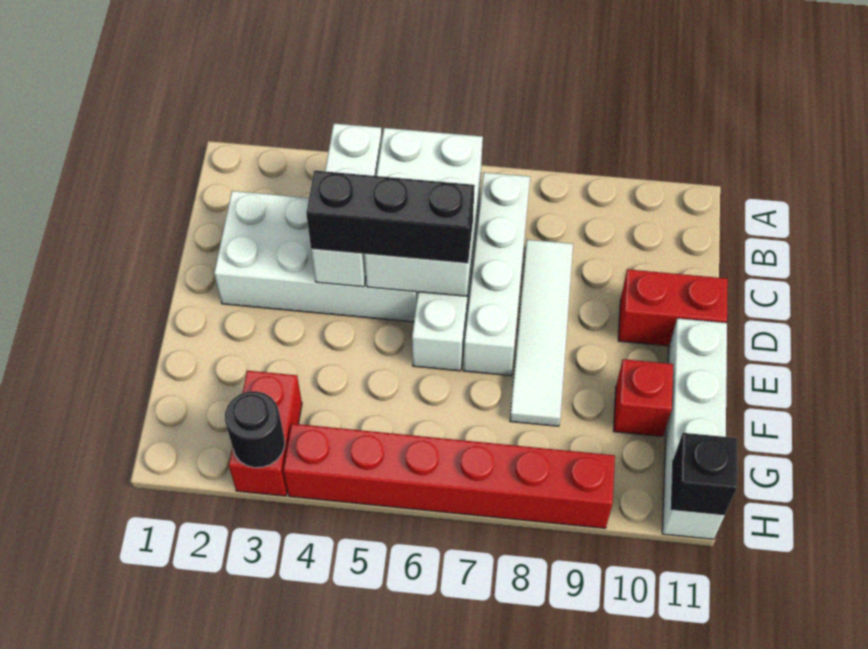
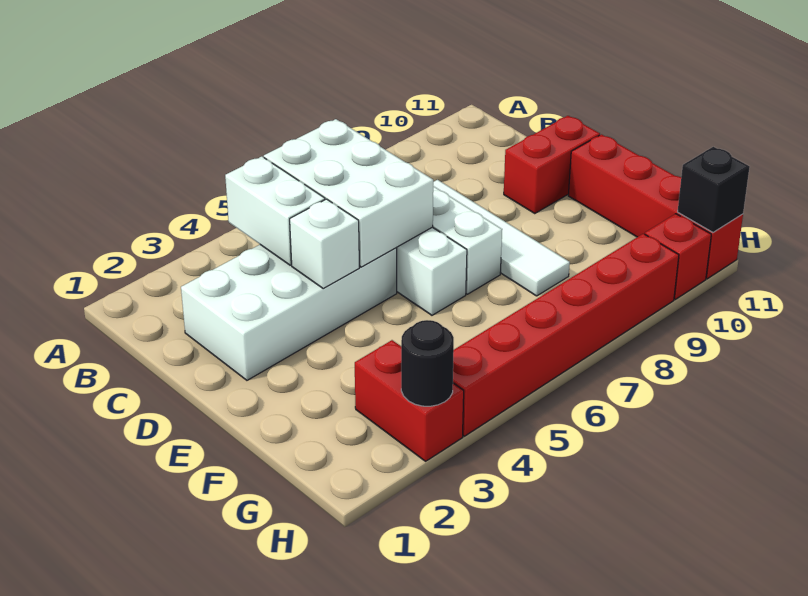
black brick D4:D6 level 3 -> none
white brick E11:H11 level 1 -> red brick E11:H11 level 1
red brick F10 level 1 -> red brick H10 level 1

